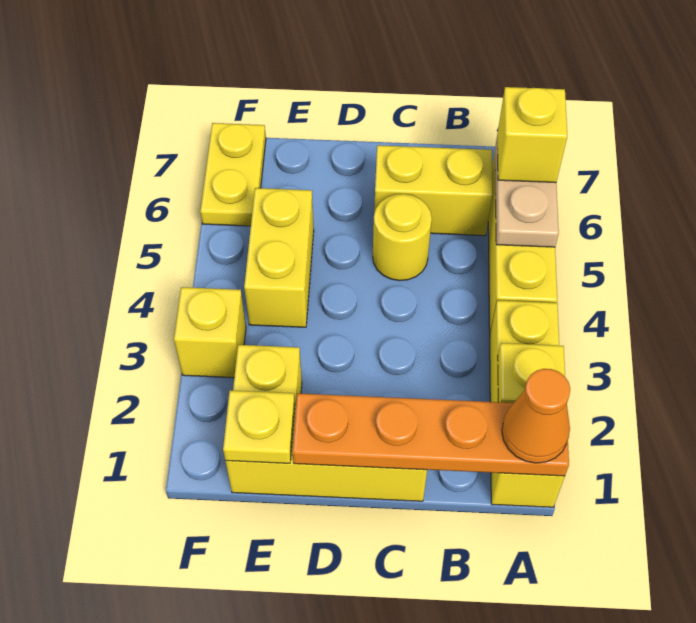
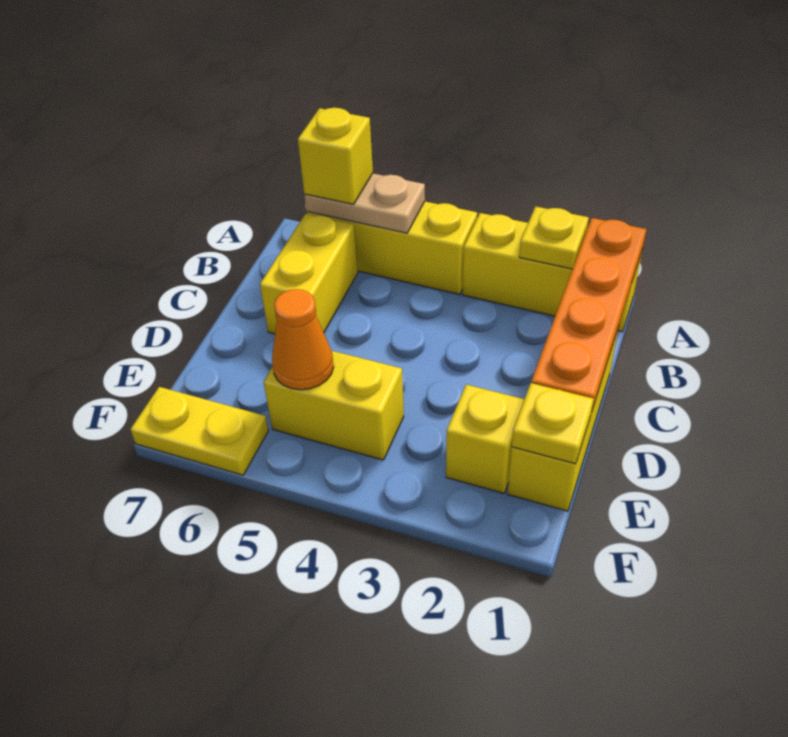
orange cone A1 level 3 -> orange cone E5 level 2
yellow round brick C5 level 1 -> none
yellow brick F3 level 1 -> none

